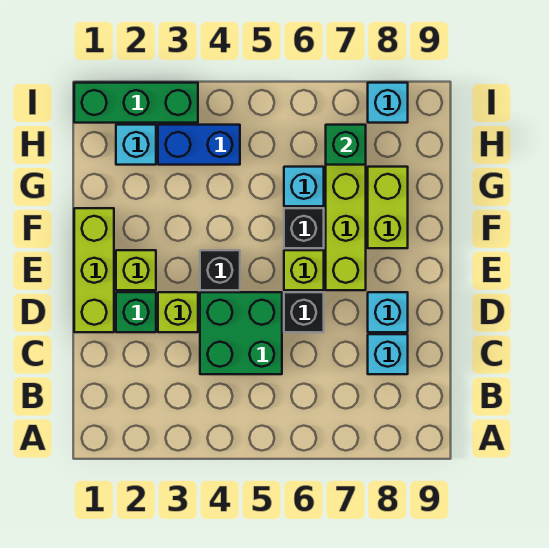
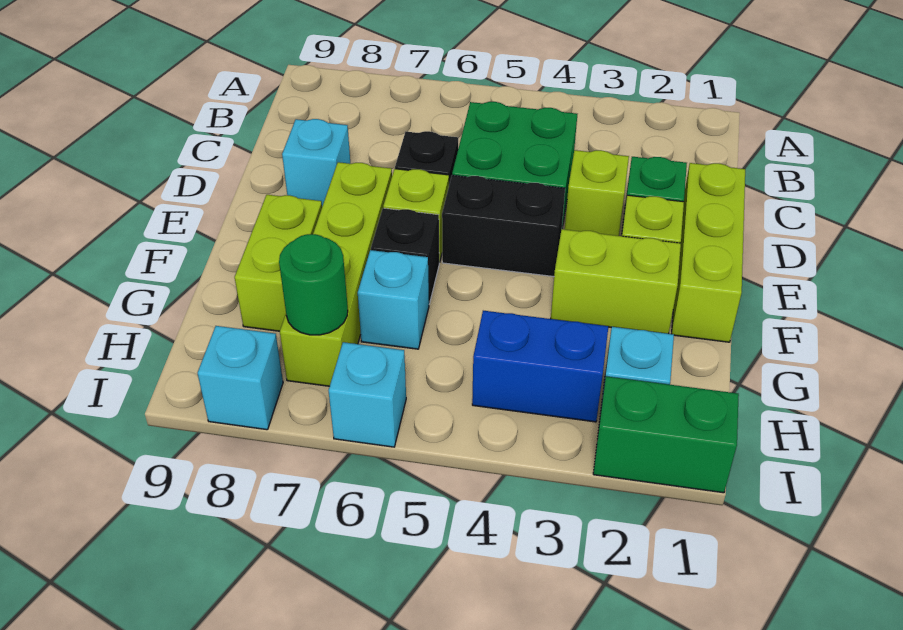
cyan brick C8 level 1 -> cyan brick I6 level 1
black brick E4 level 1 -> black brick E4:E5 level 1
none -> lime brick F2:F3 level 1
green brick H7 level 2 -> green round brick H7 level 2
green brick I1:I3 level 1 -> green brick I1:I2 level 1

